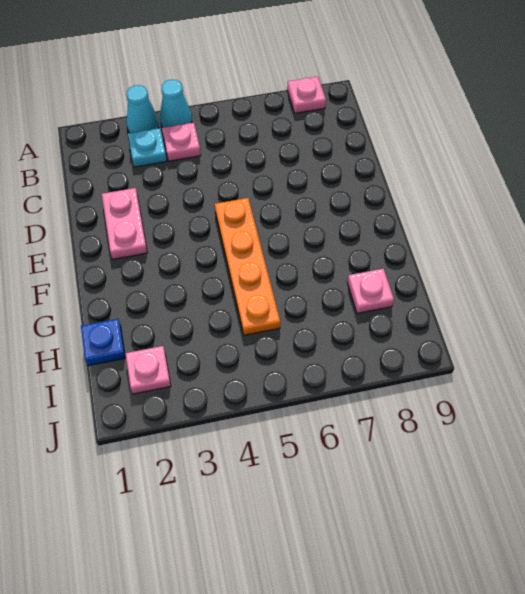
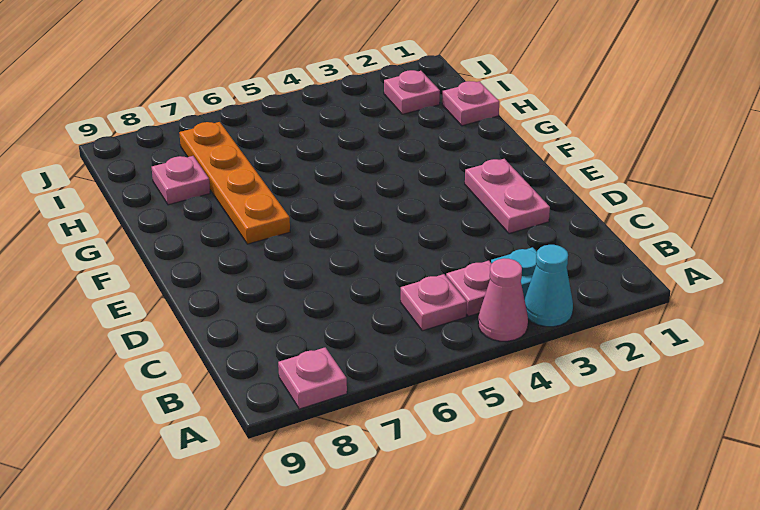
cyan cone A4 level 1 -> pink cone A4 level 1
none -> pink plate B5 level 1
orange plate E5:H5 level 1 -> orange plate F7:I7 level 1
blue plate H1 level 1 -> pink plate H1 level 1

